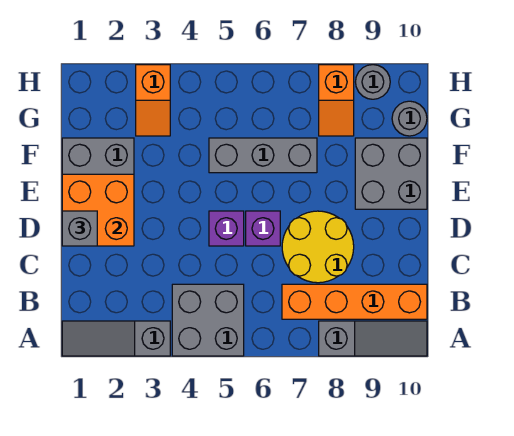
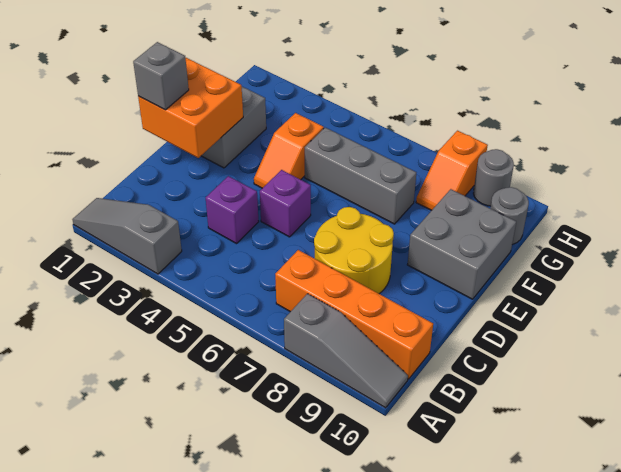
grey brick A4:B5 level 1 -> none
purple brick D6 level 1 -> purple brick C4 level 1
orange slope G3:H3 level 1 top H -> orange slope E4:F4 level 1 top F

